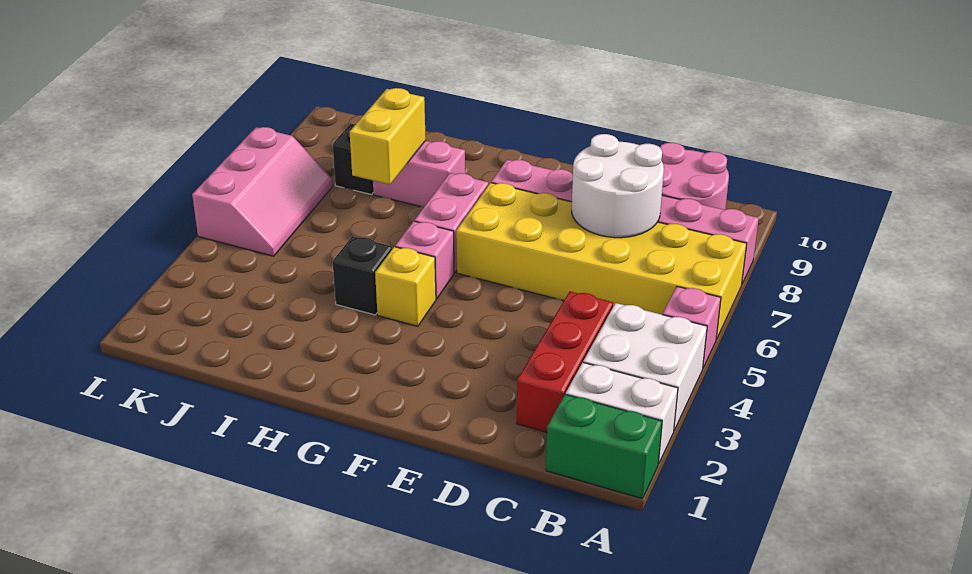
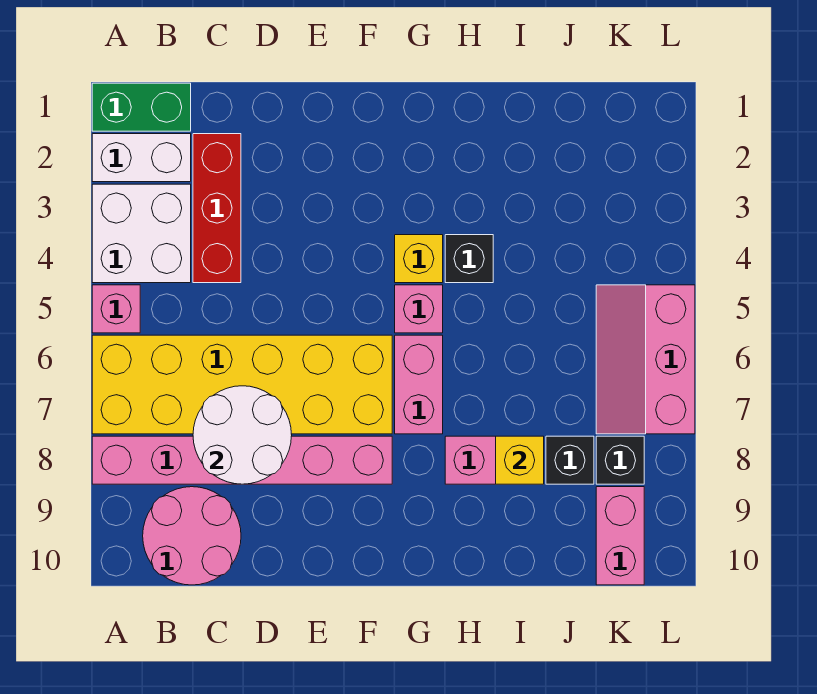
yellow brick I7:I8 level 2 -> yellow brick I8 level 2
none -> black brick K8 level 1
none -> pink brick K9:K10 level 1

